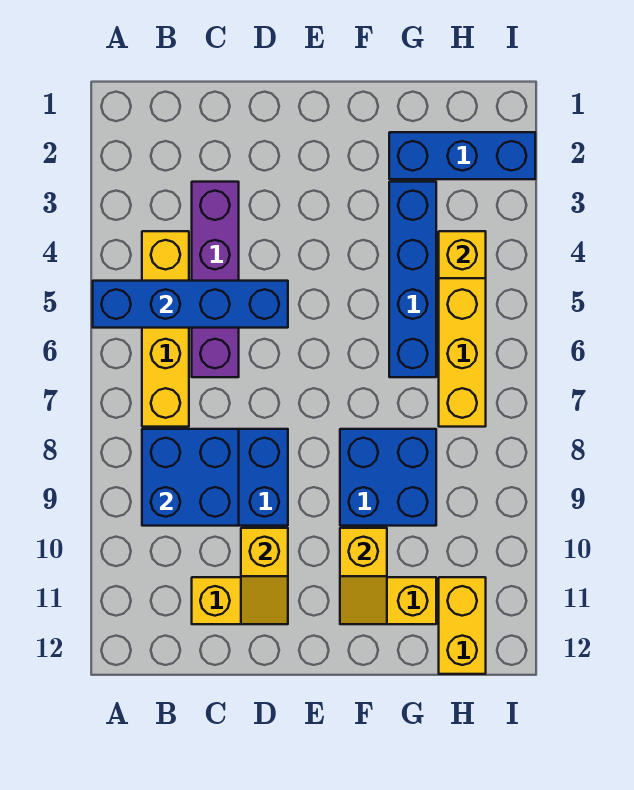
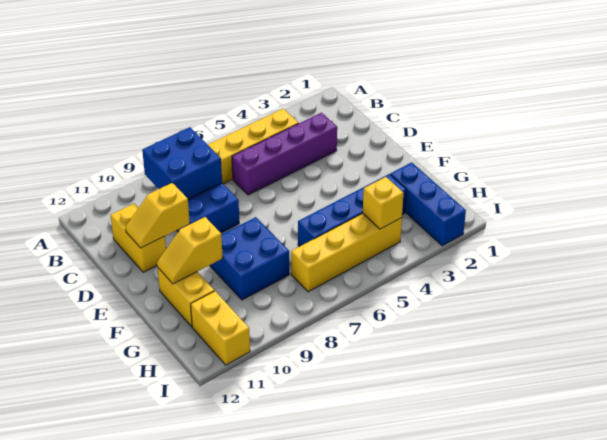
blue brick A5:D5 level 2 -> none
yellow brick H11:H12 level 1 -> yellow brick H11:I11 level 1

